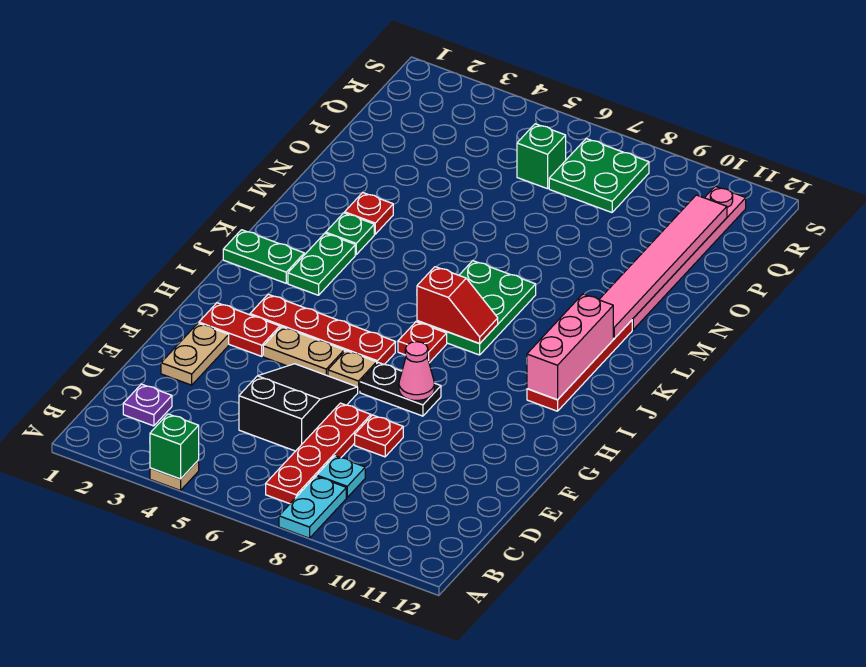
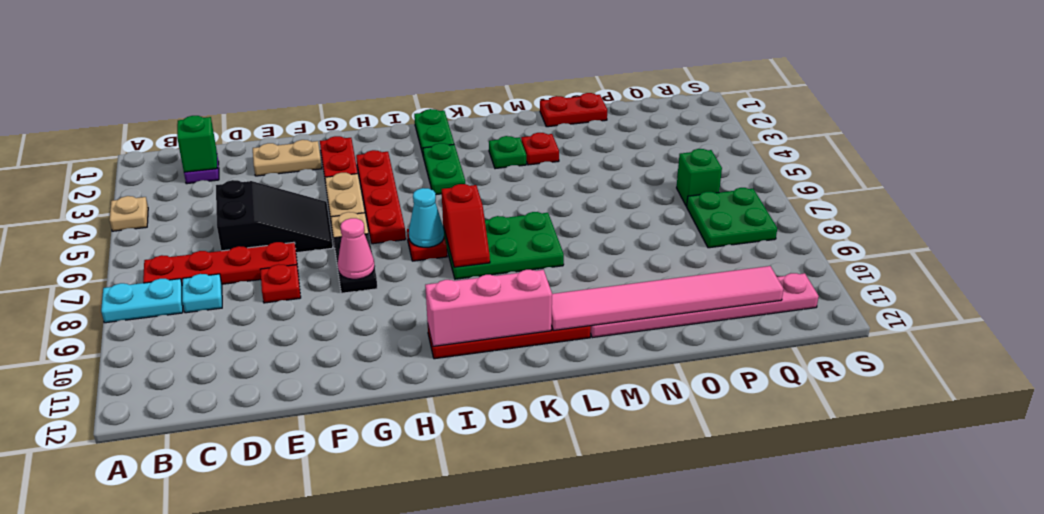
green brick A4 level 2 -> green brick C2 level 2
none -> cyan cone I7 level 2
green plate J3:K3 level 1 -> green plate J3:J4 level 1
none -> red plate N1:O1 level 1

